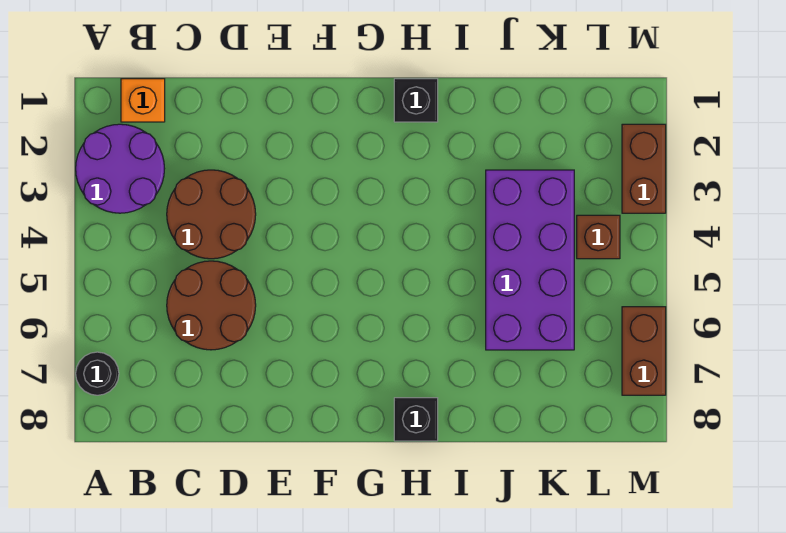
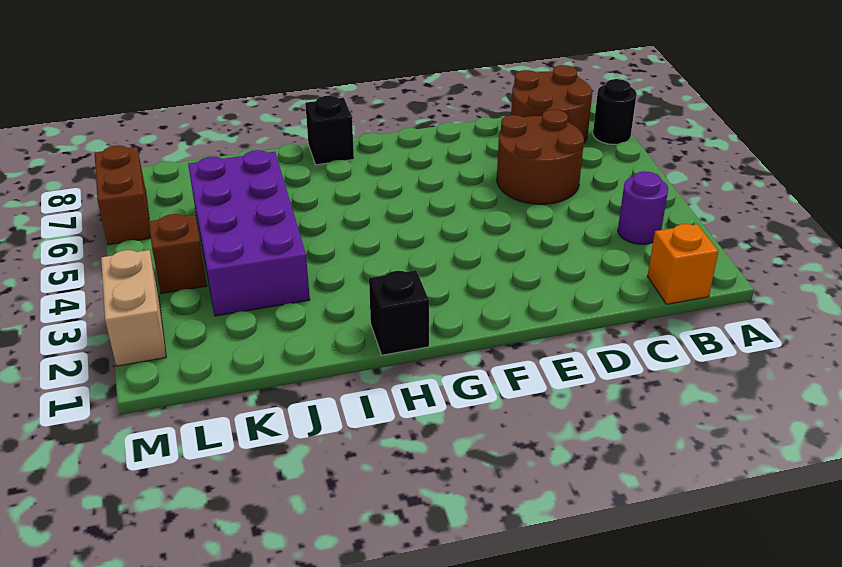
purple round brick A2:B3 level 1 -> purple round brick B3 level 1
brown round brick C3:D4 level 1 -> brown round brick B7:C8 level 1
brown brick M2:M3 level 1 -> tan brick M2:M3 level 1

